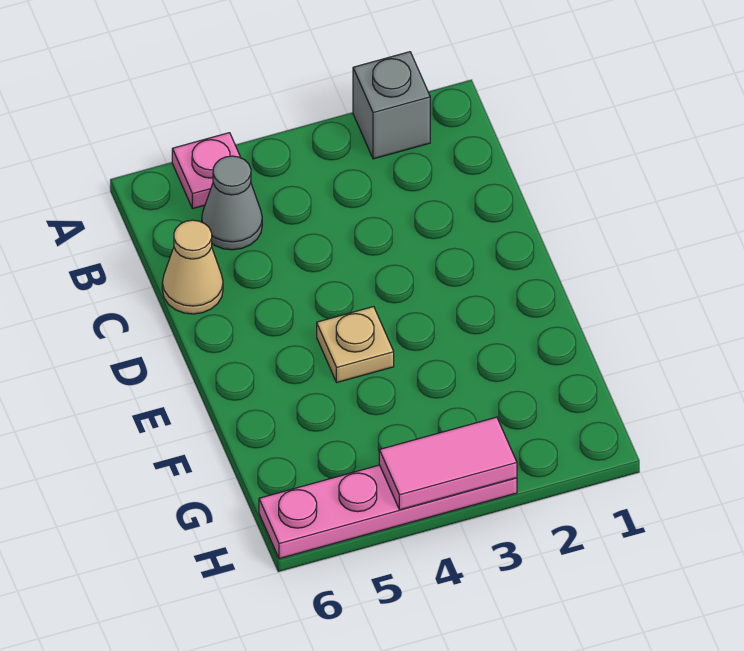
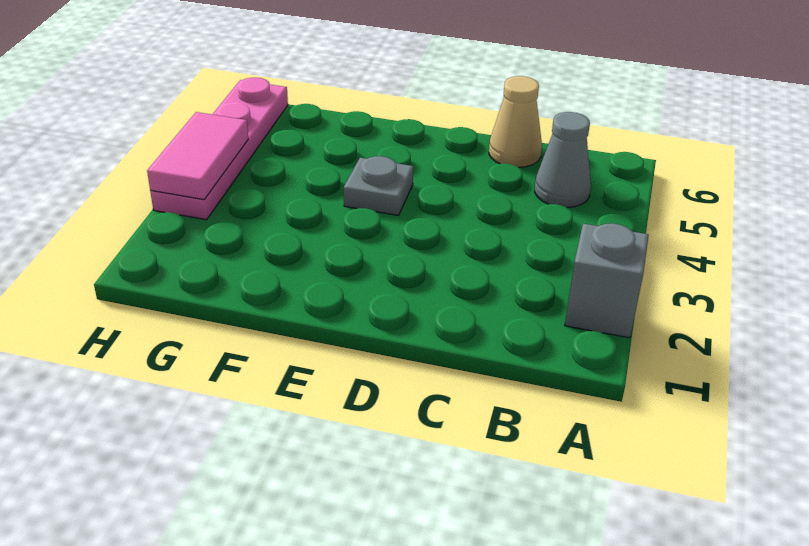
pink plate A5 level 1 -> none
tan plate E4 level 1 -> grey plate E4 level 1

